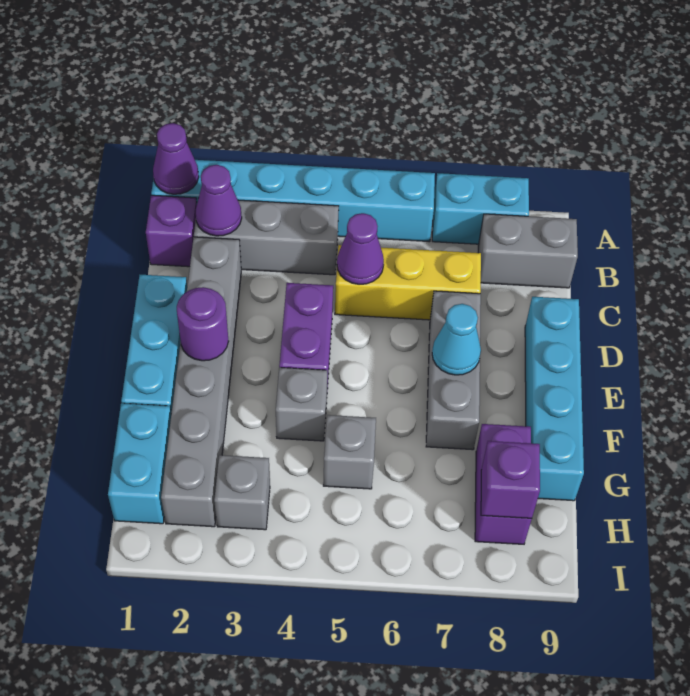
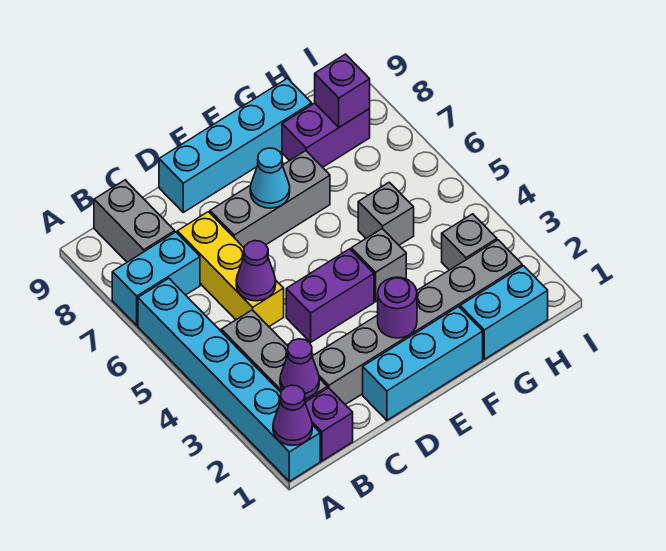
cyan brick A7:A8 level 1 -> cyan brick A7:B7 level 1

